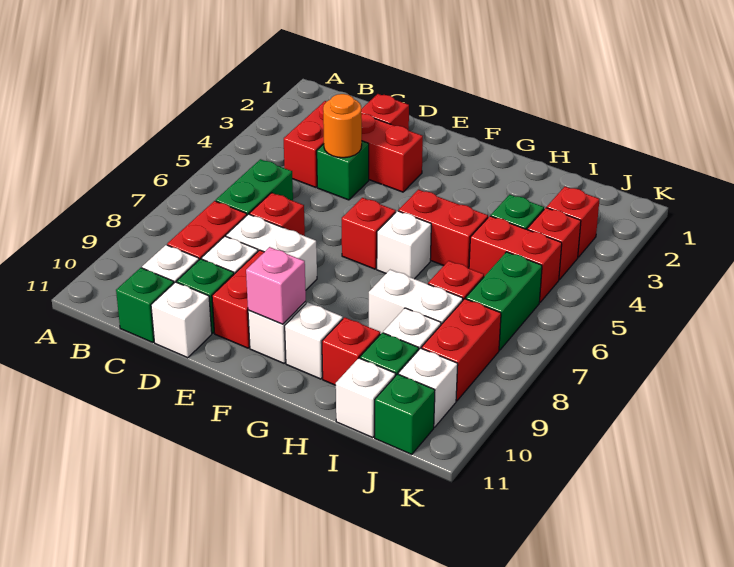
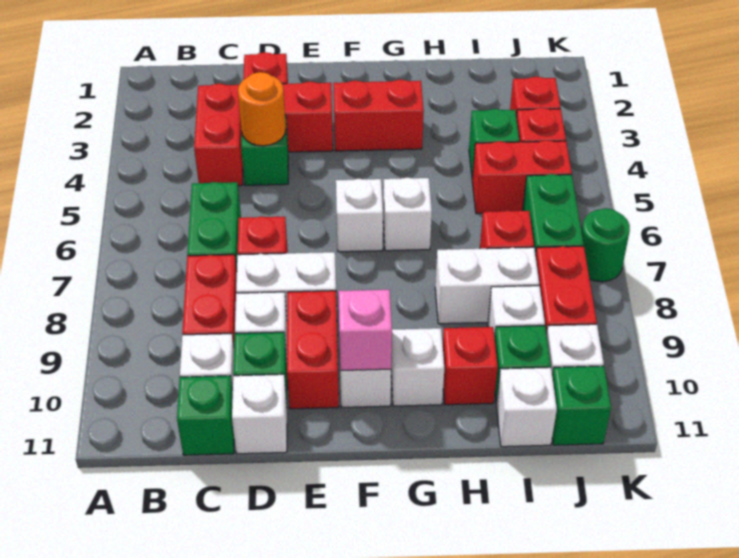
red brick F6 level 1 -> white brick F6 level 1
red brick G5:H5 level 1 -> red brick F3:G3 level 1
none -> green round brick K7 level 1

